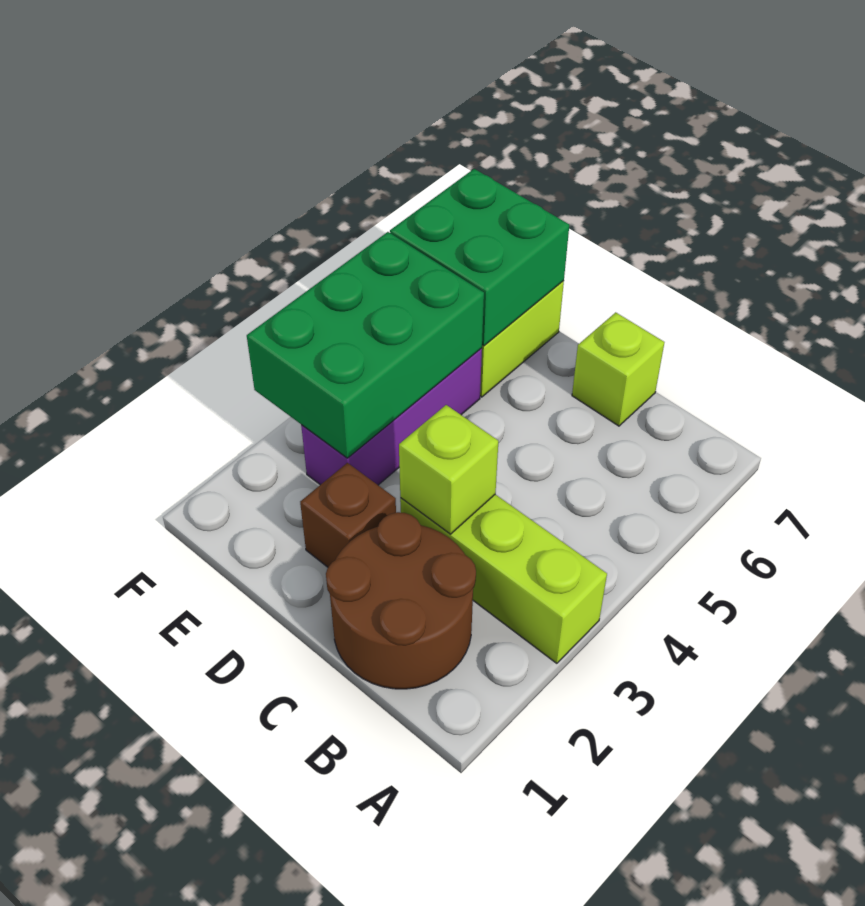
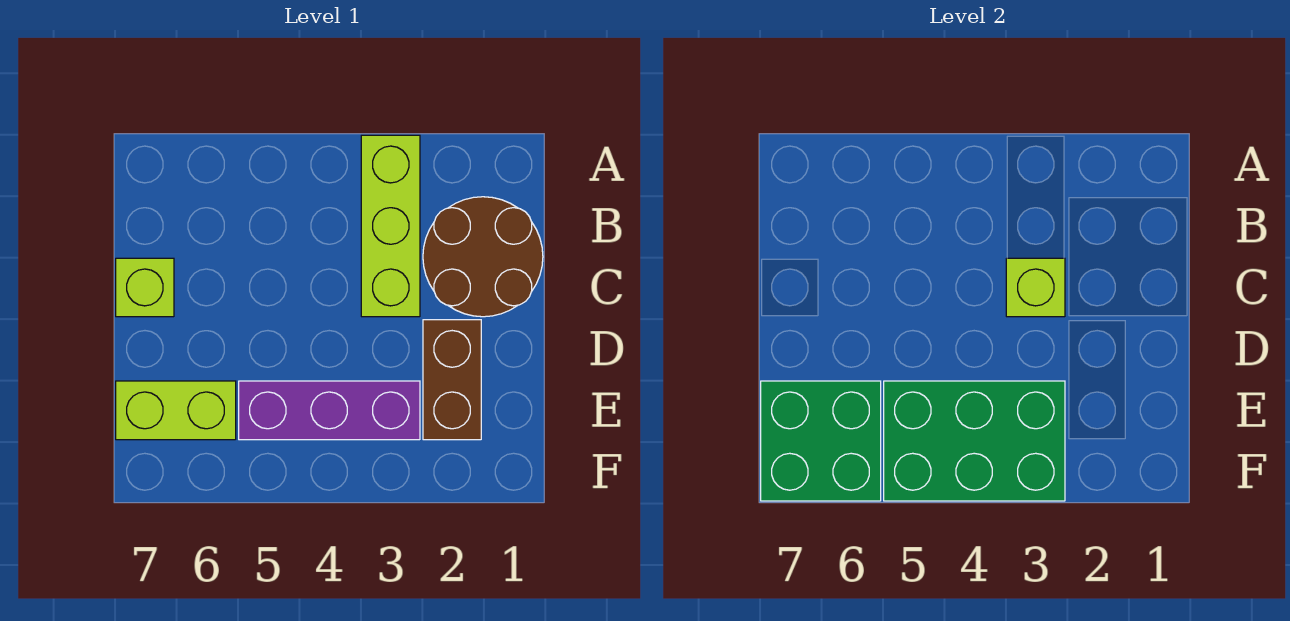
brown brick D2 level 1 -> brown brick D2:E2 level 1

